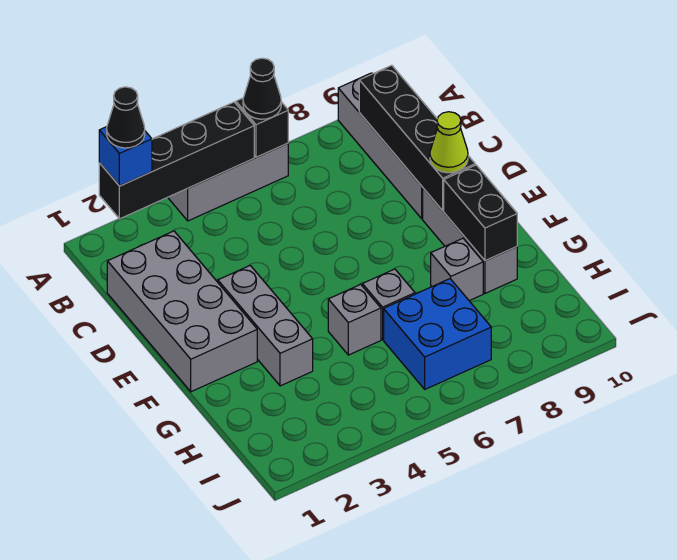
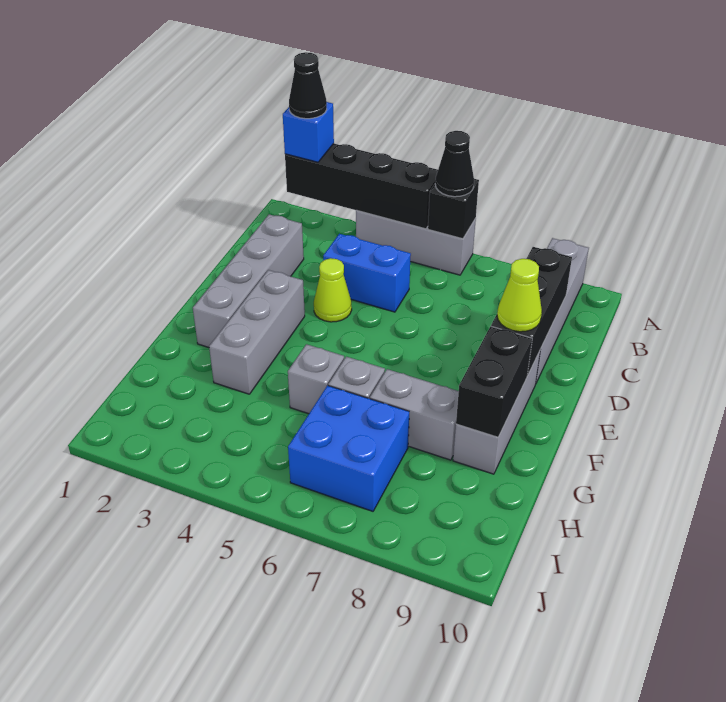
black brick B9:E9 level 2 -> black brick C9:E9 level 2
grey brick C1:F2 level 1 -> grey brick C2:F2 level 1
none -> blue brick C4:C5 level 1
none -> lime cone D4 level 1
grey brick G8 level 1 -> grey brick G7:G8 level 1

